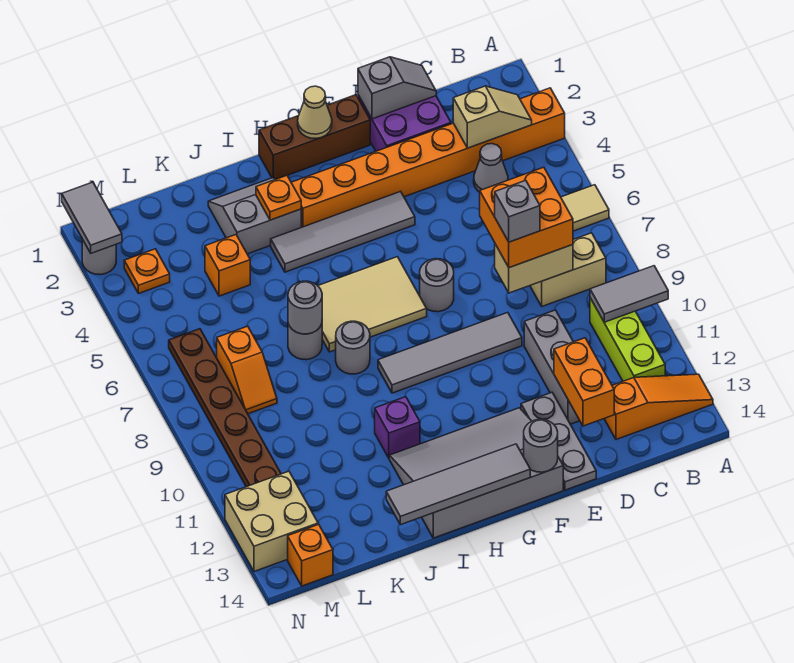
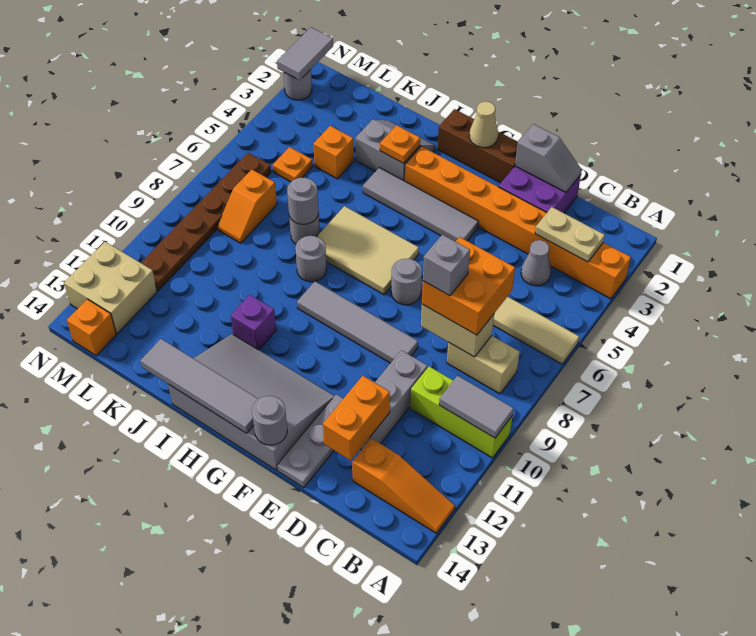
tan slope B3:C3 level 2 top C -> tan plate B3:C3 level 2
lime brick B10:B12 level 1 -> lime brick A10:C10 level 1
orange plate M3 level 1 -> orange plate L5 level 1

